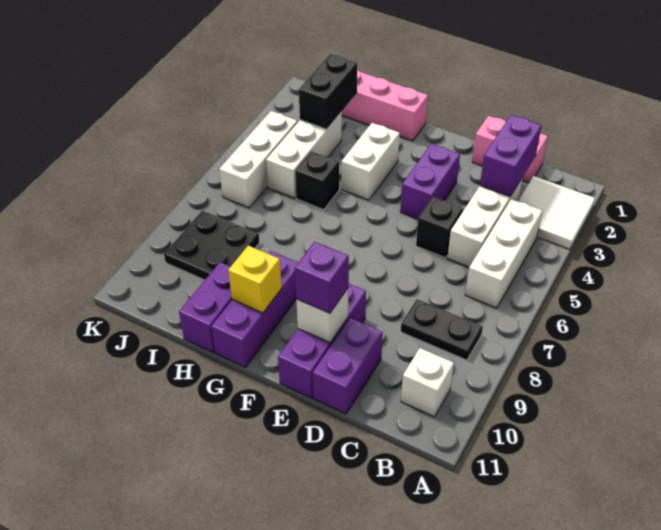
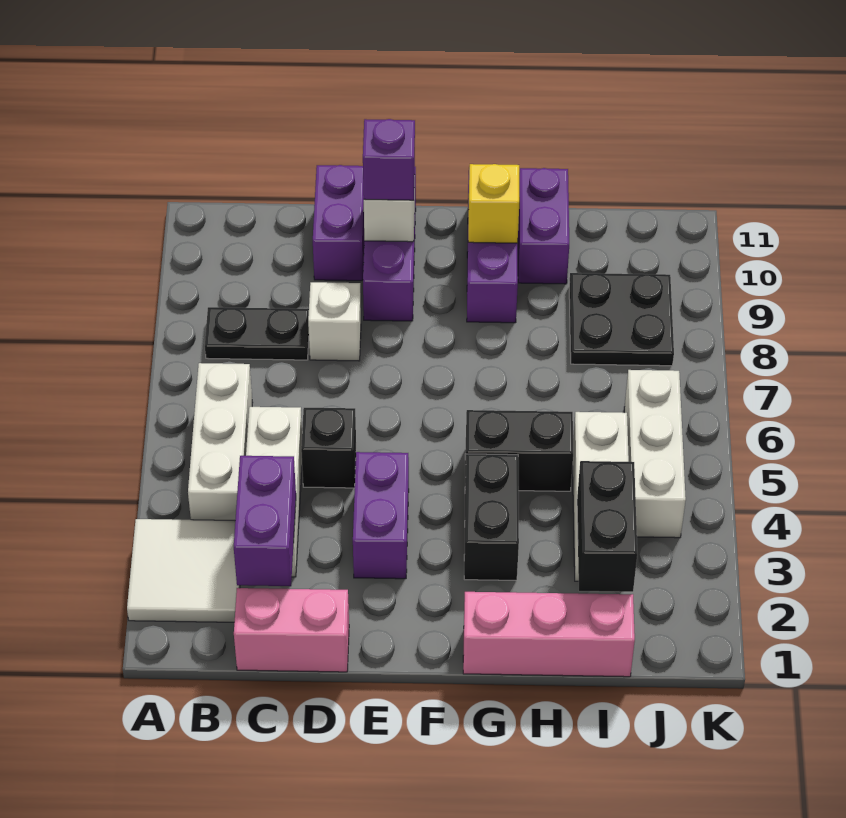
white brick B10 level 1 -> white brick D8 level 1
white brick G3:G4 level 1 -> black brick G3:G4 level 1
black brick H5 level 1 -> black brick G5:H5 level 1

